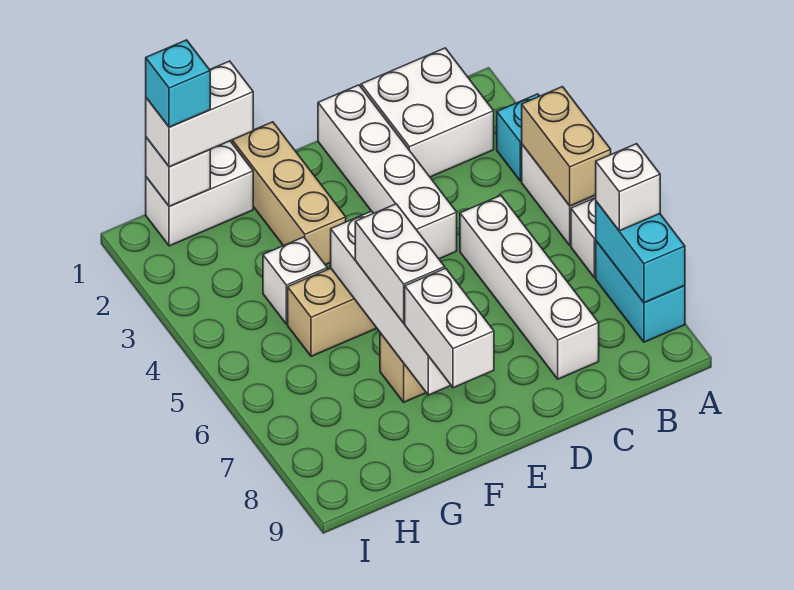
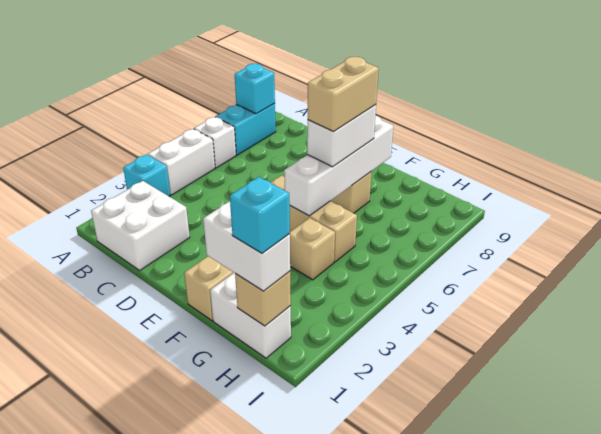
tan brick A4:A5 level 2 -> tan brick F6:F7 level 4
cyan brick A7:A8 level 2 -> cyan brick A8 level 2
white brick A7 level 3 -> none
white brick C5:C8 level 1 -> none
white brick D1:D4 level 1 -> none
white brick F8:F9 level 3 -> none
white brick G4 level 1 -> tan brick G4 level 1
white brick H1 level 2 -> tan brick H1 level 2

